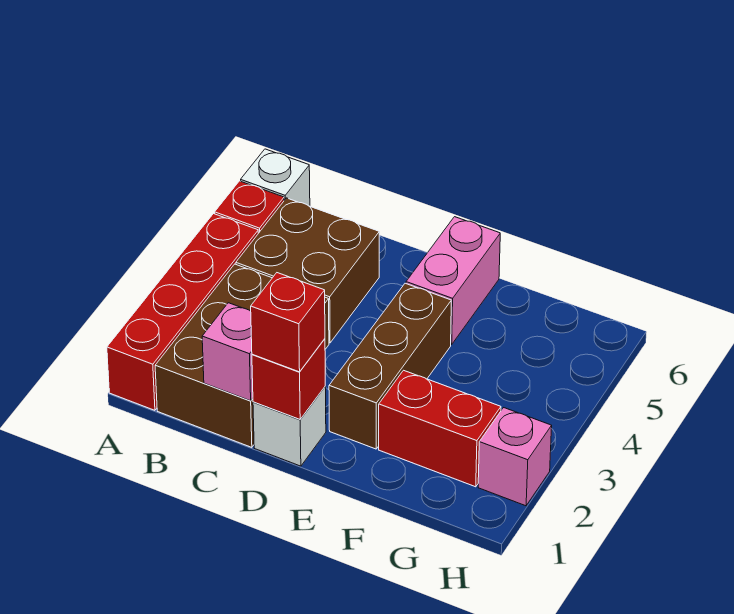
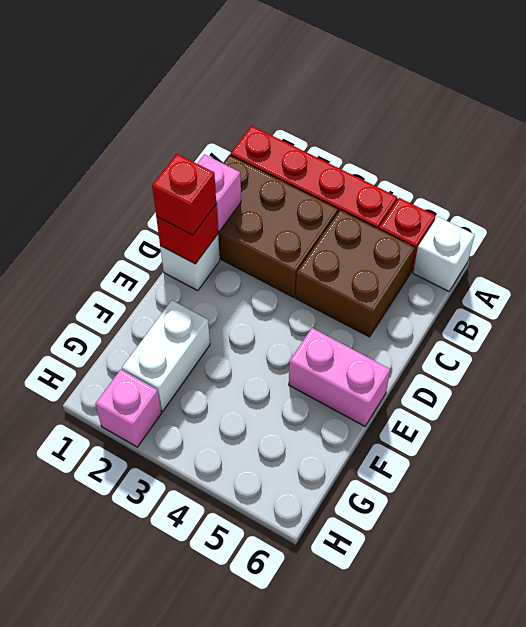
brown brick E2:E4 level 1 -> none
red brick F2:G2 level 1 -> white brick F2:G2 level 1

